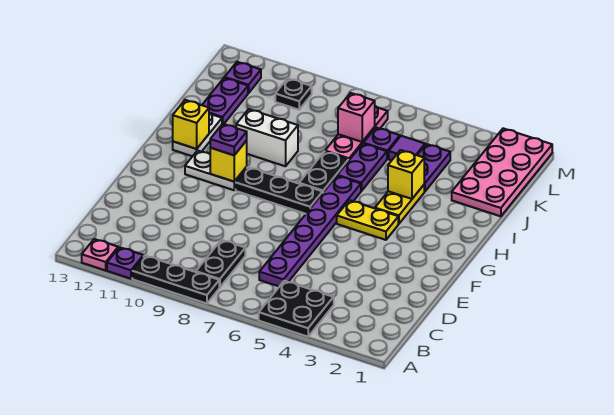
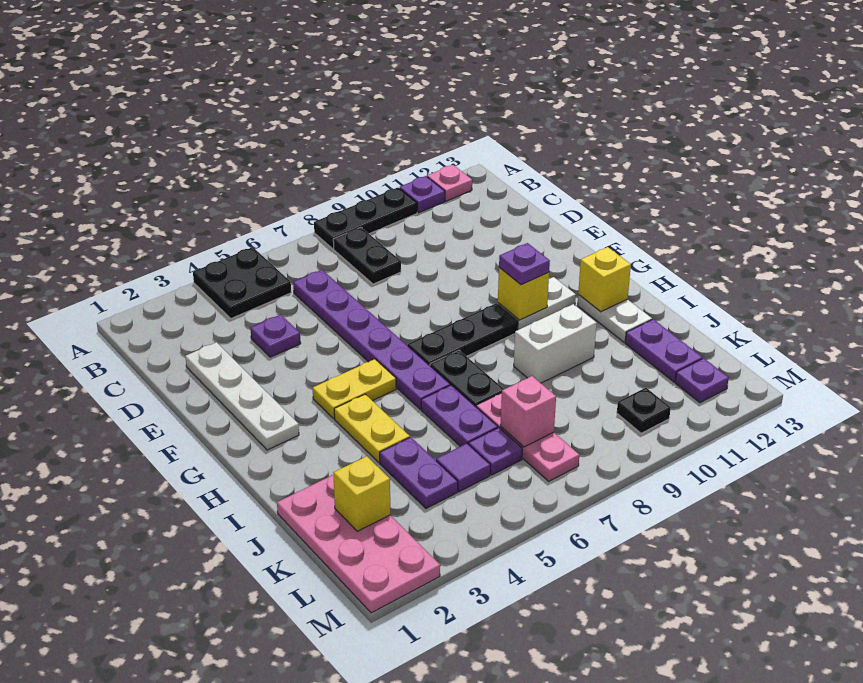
none -> white plate D2:G2 level 1
none -> purple plate D4 level 1
yellow brick I4 level 2 -> yellow brick K2 level 2

